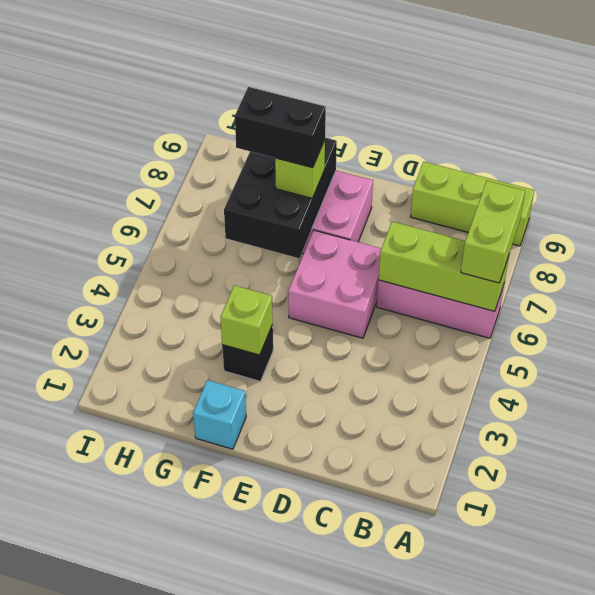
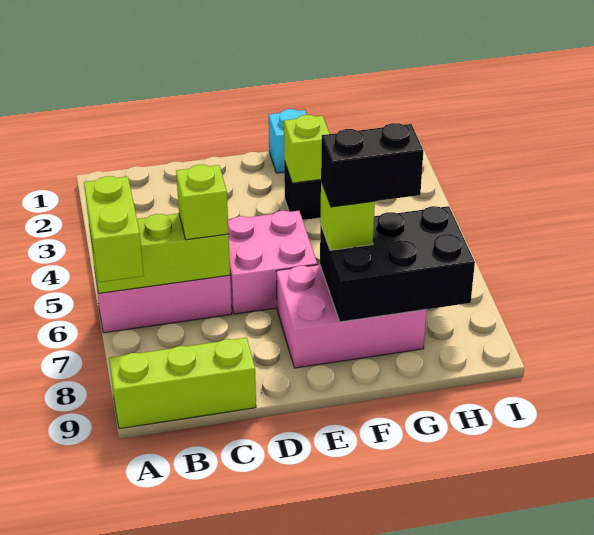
none -> lime brick C6 level 3
black brick F6:G8 level 2 -> black brick F7:H8 level 2

